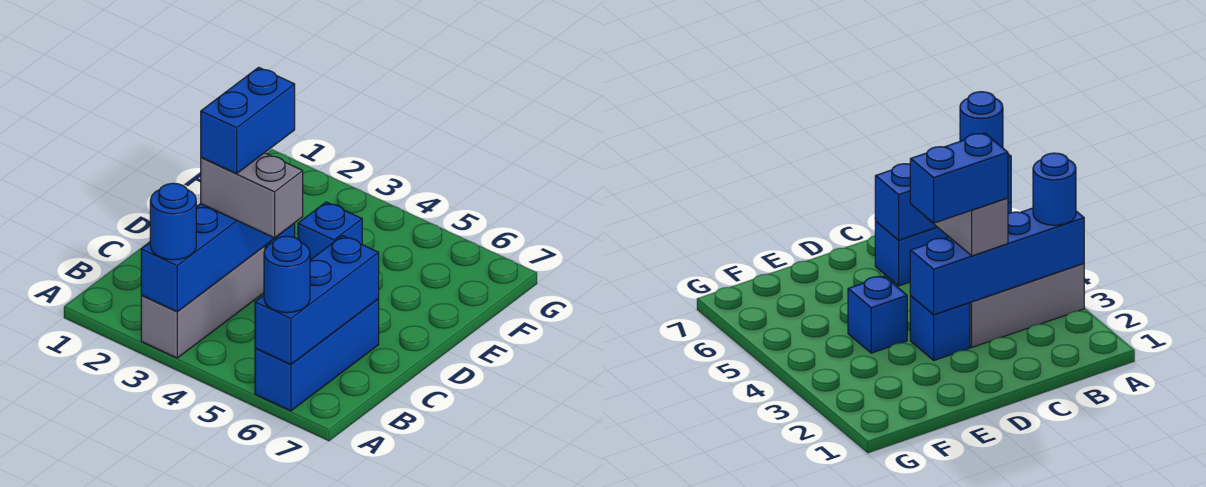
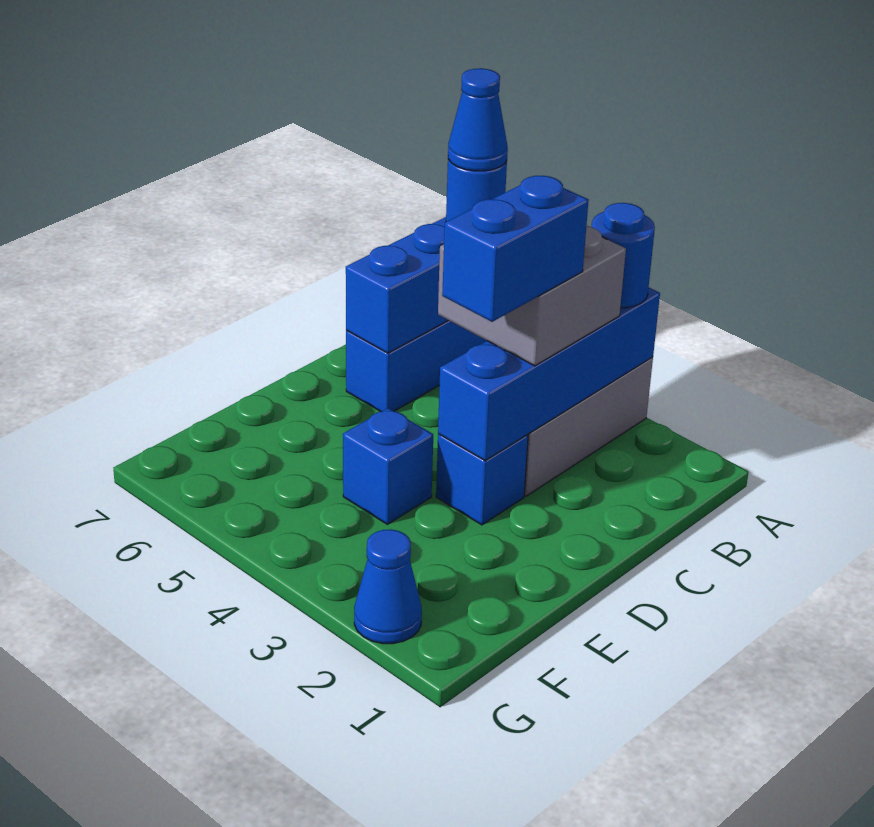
none -> blue cone A6 level 4
grey brick C3:C4 level 3 -> grey brick B3:C4 level 3
none -> blue cone G2 level 1

